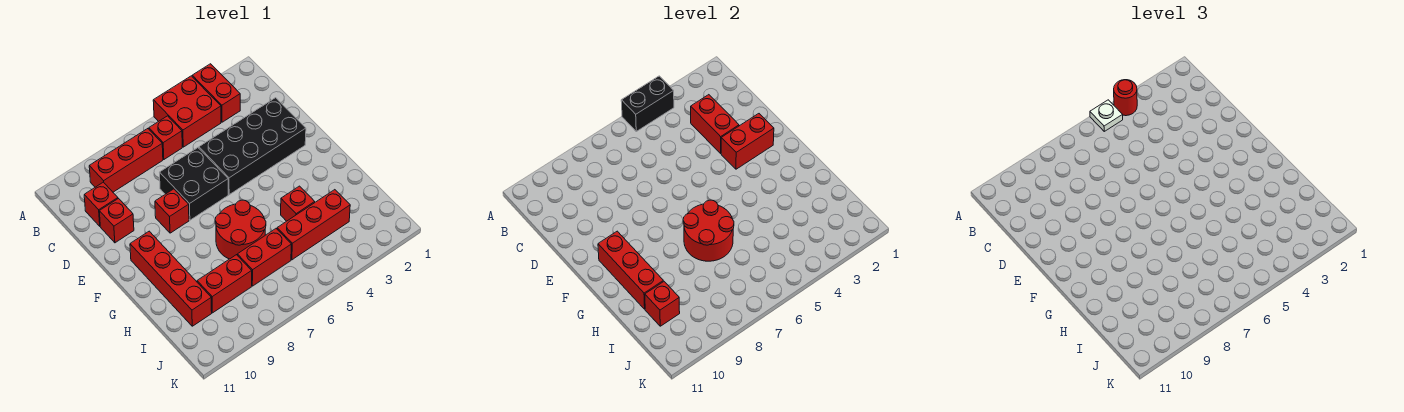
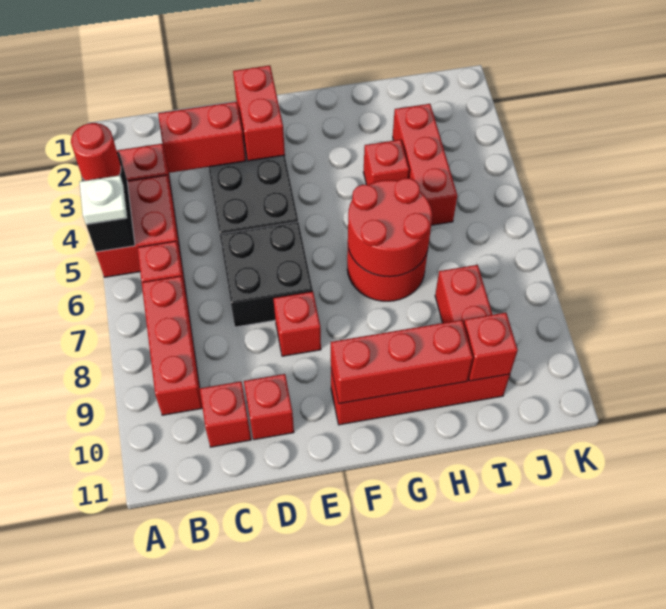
red brick I6:I7 level 1 -> none

